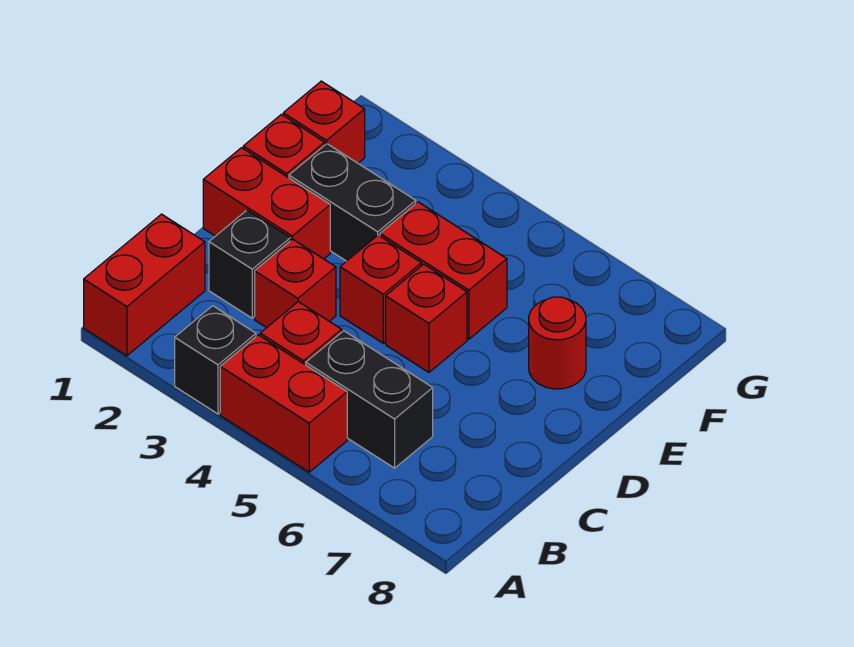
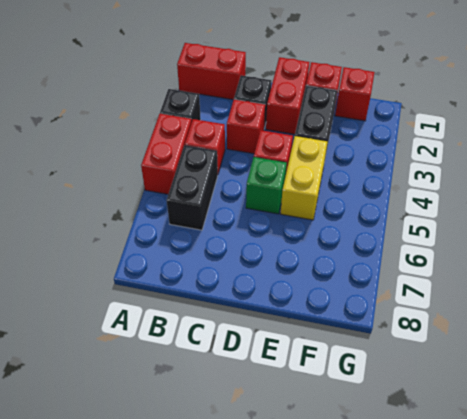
red brick D5 level 1 -> green brick D5 level 1
red brick E4:E5 level 1 -> yellow brick E4:E5 level 1
red round brick E7 level 1 -> none

